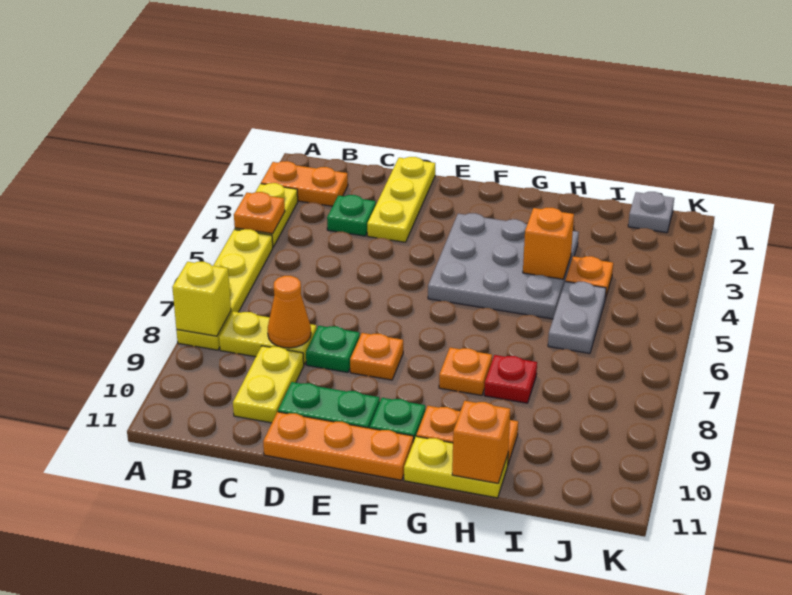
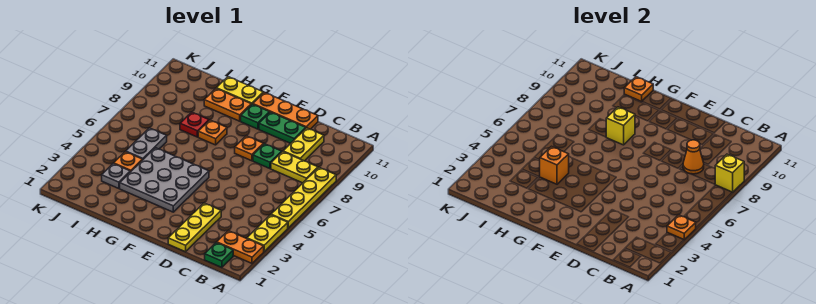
green plate C3 level 1 -> green plate B1 level 1
none -> yellow brick G8 level 2
orange brick H11 level 2 -> orange plate H11 level 2
grey plate J1 level 1 -> grey plate I3 level 1

